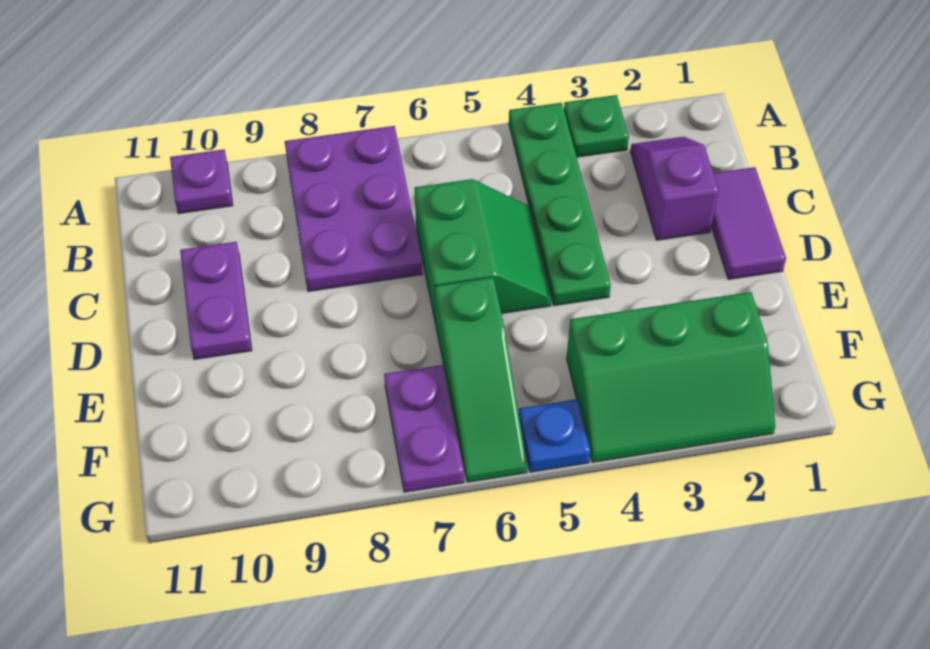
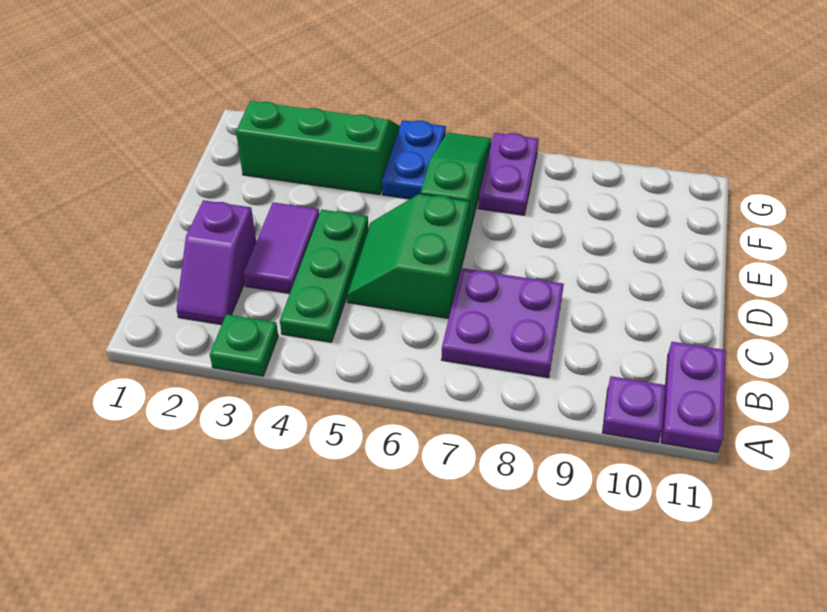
green plate A4:D4 level 1 -> green plate B4:D4 level 1
purple plate A7:C8 level 1 -> purple plate B7:C8 level 1
purple tile C1:D1 level 1 -> purple tile C3:D3 level 1
purple plate C10:D10 level 1 -> purple plate A11:B11 level 1
blue plate G5 level 1 -> blue plate F5:G5 level 1

